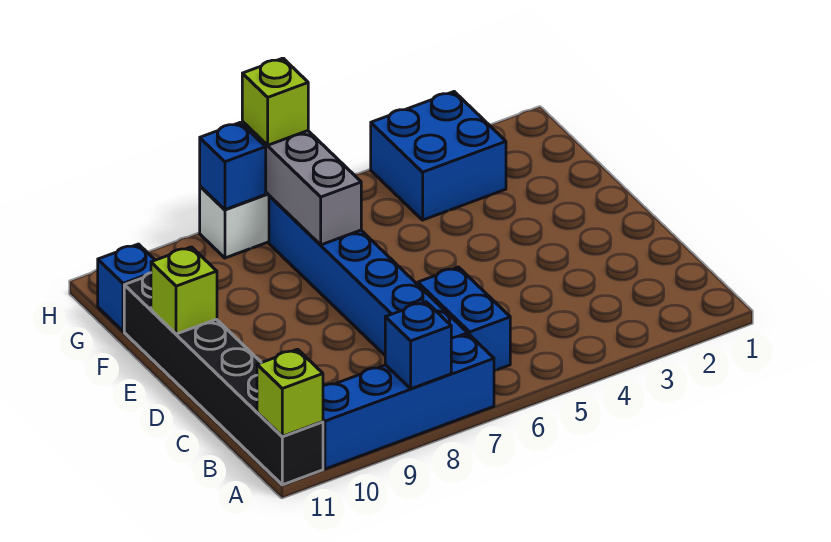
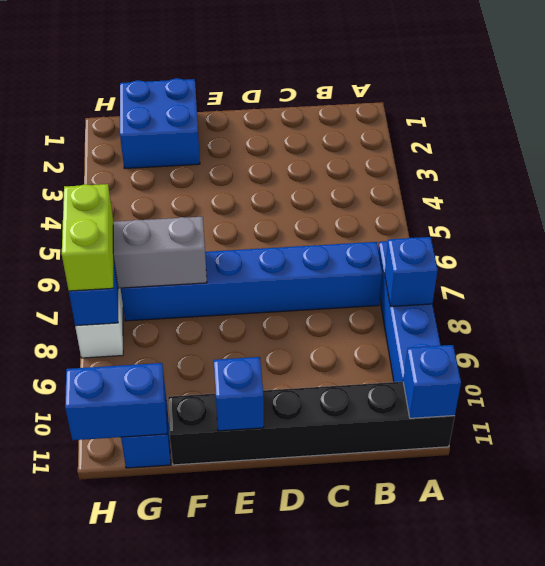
lime brick A11 level 2 -> blue brick A11 level 2
blue brick B6:C6 level 1 -> blue brick G11:H11 level 2
lime brick E11 level 2 -> blue brick E11 level 2
blue brick G3:H4 level 1 -> blue brick F1:G2 level 1
lime brick H7 level 3 -> lime brick H7:H8 level 3

